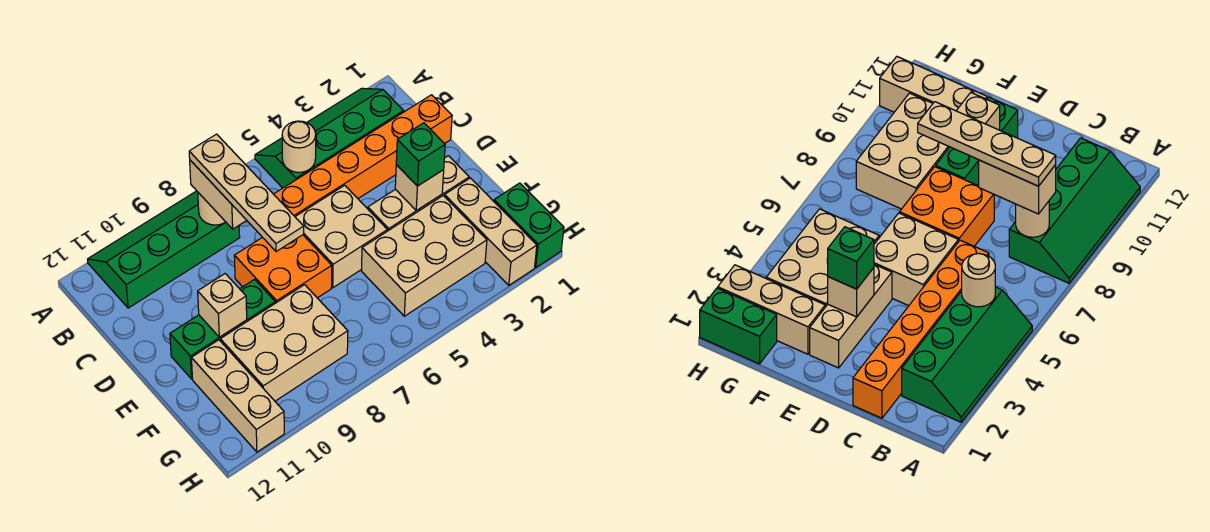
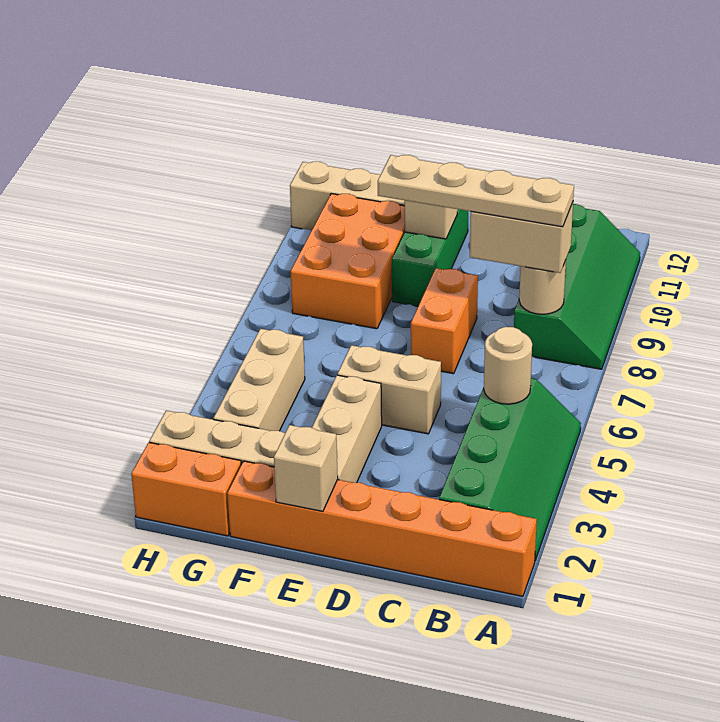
orange brick C1:C6 level 1 -> orange brick A1:F1 level 1
tan brick D5:E6 level 1 -> tan brick D5:E5 level 1
orange brick D7:E8 level 1 -> orange brick D7:D8 level 1
tan brick E3 level 2 -> tan brick E1 level 2
green brick E3 level 3 -> none
tan brick F3:G5 level 1 -> tan brick G3:G5 level 1
tan brick F8:G10 level 1 -> orange brick F8:G10 level 1
green brick G1:H1 level 1 -> orange brick G1:H1 level 1

